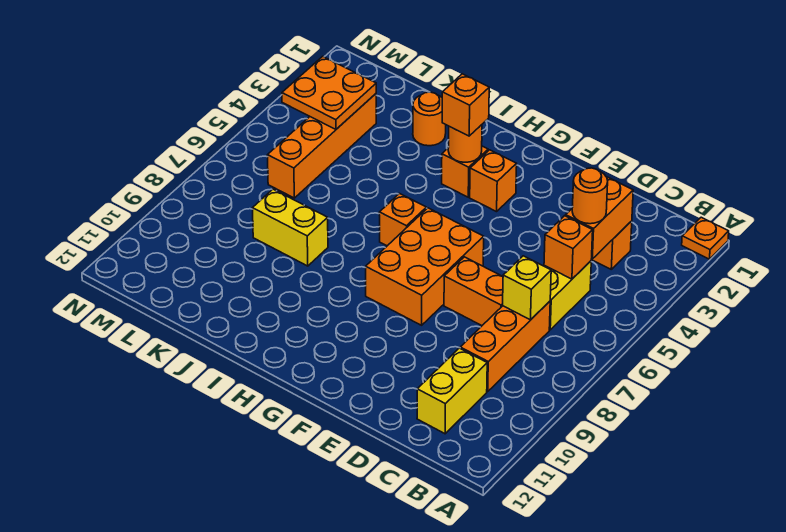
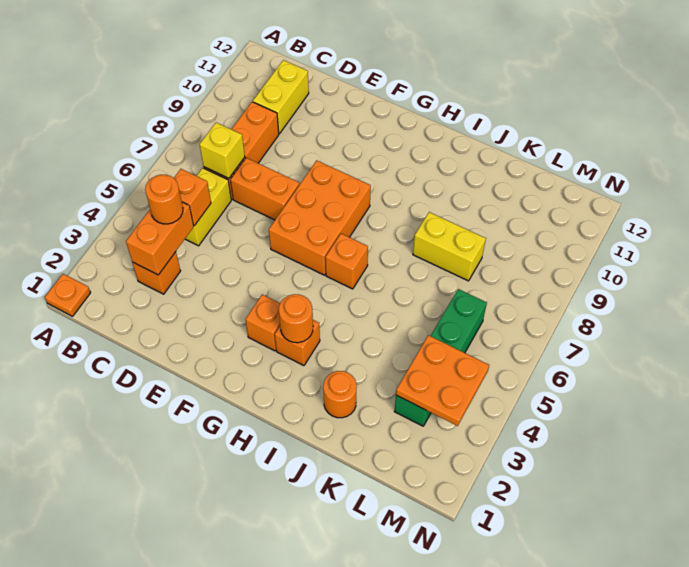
orange brick H3 level 3 -> none
orange brick L3:L6 level 1 -> green brick L3:L6 level 1

